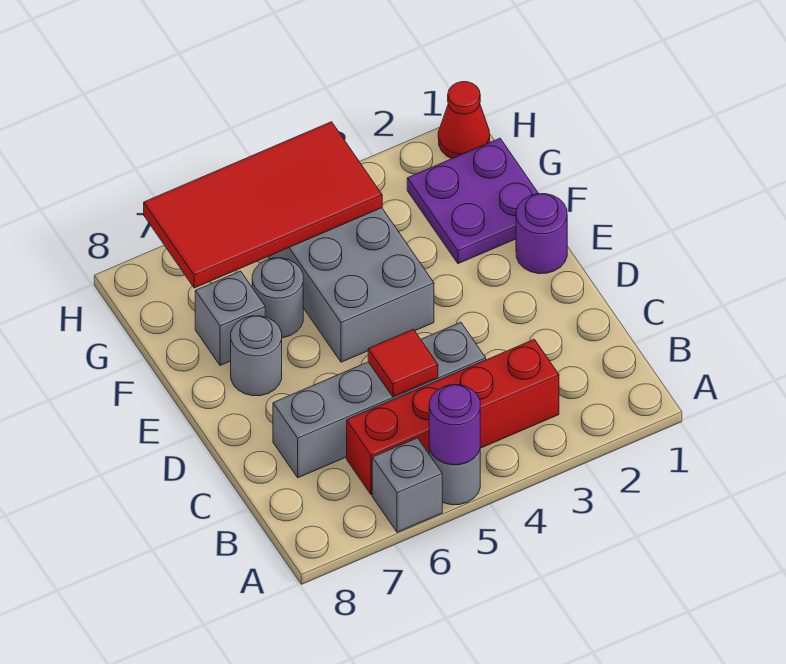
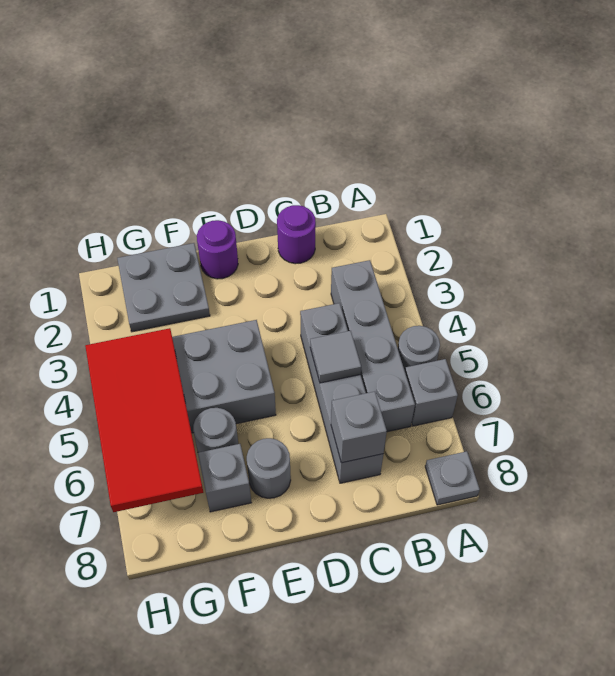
purple round brick A5 level 2 -> purple round brick C1 level 1
none -> grey plate A8 level 1
red brick B3:B6 level 1 -> grey brick B3:B6 level 1
red tile C5 level 2 -> grey tile C5 level 2
none -> grey brick C7 level 2
purple plate F1:G2 level 1 -> grey plate F1:G2 level 1
red cone H1 level 1 -> none

